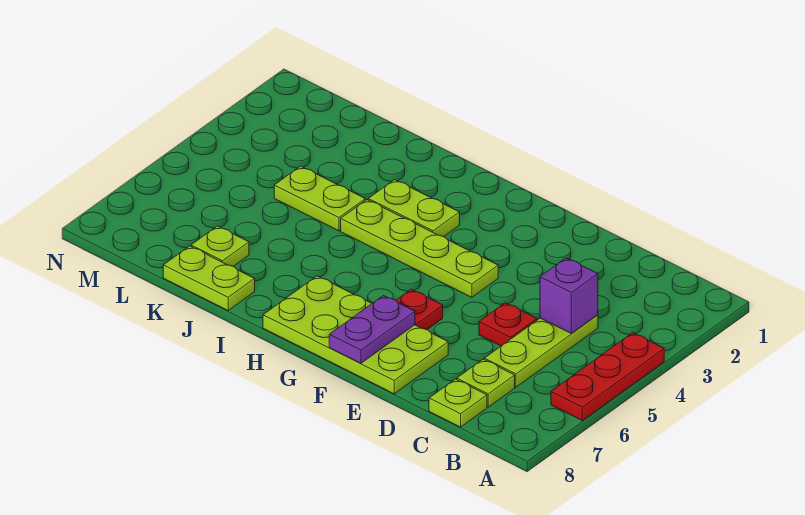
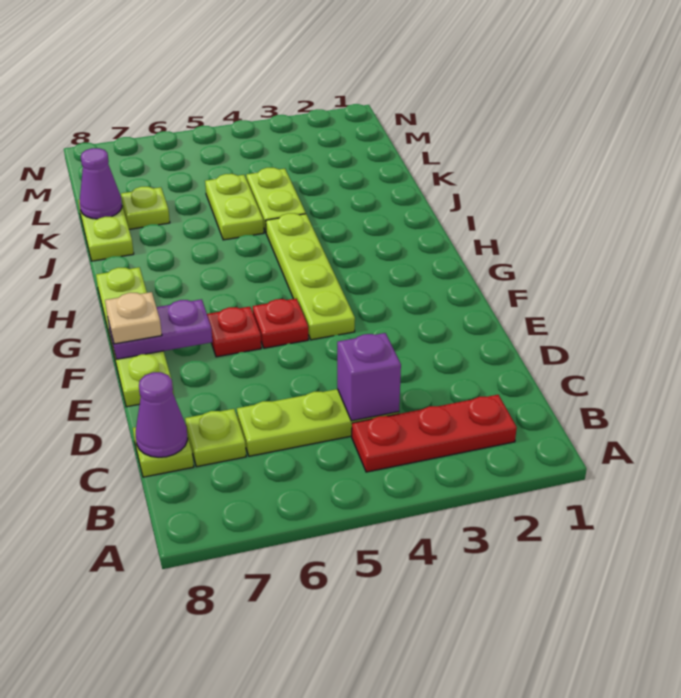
red plate A4:A6 level 1 -> red plate B2:B4 level 1
none -> purple cone C8 level 2
red plate D5 level 1 -> red plate F5 level 1
lime plate E7:H8 level 1 -> lime plate E8:H8 level 1
none -> tan plate F8 level 3
lime plate H3:I3 level 1 -> lime plate J5:K5 level 1
none -> purple cone K8 level 2

